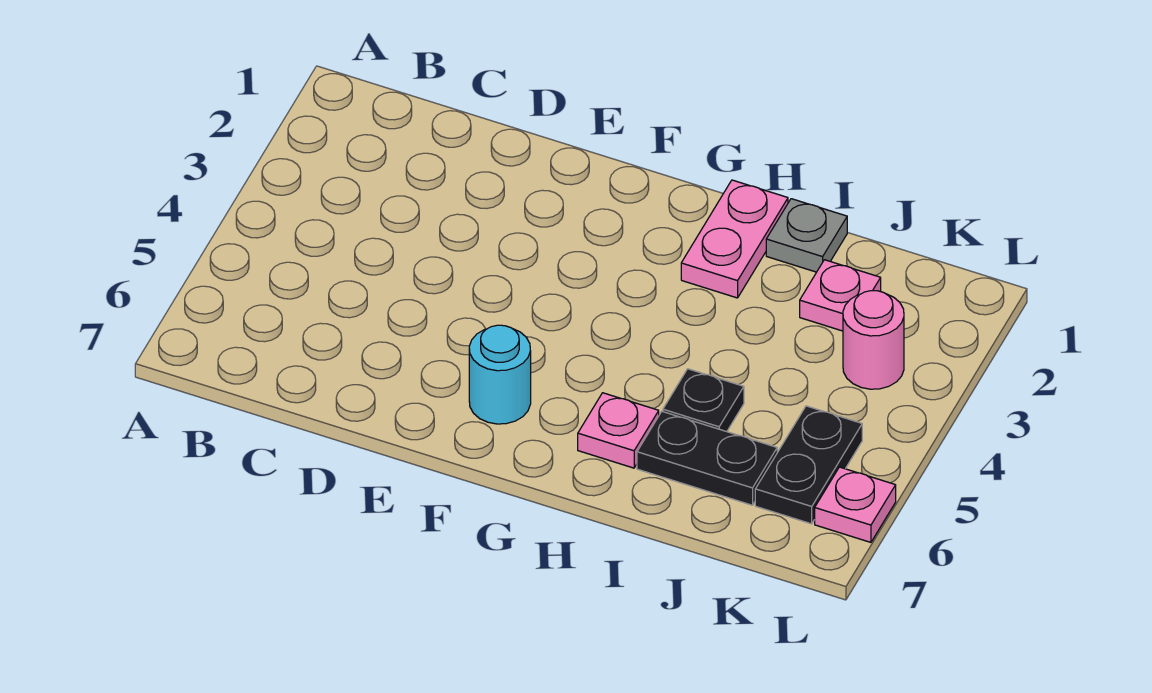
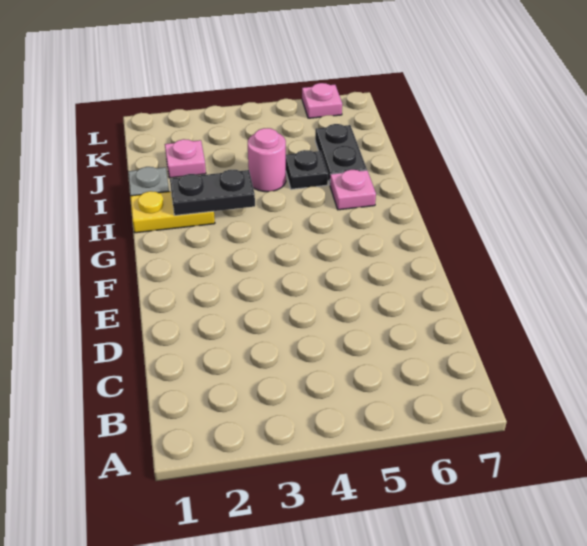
cyan round brick F6 level 1 -> none
pink plate H1:H2 level 1 -> yellow plate H1:H2 level 1
pink round brick K3 level 1 -> pink round brick I4 level 1
black plate K5:K6 level 1 -> black plate H2:H3 level 2

